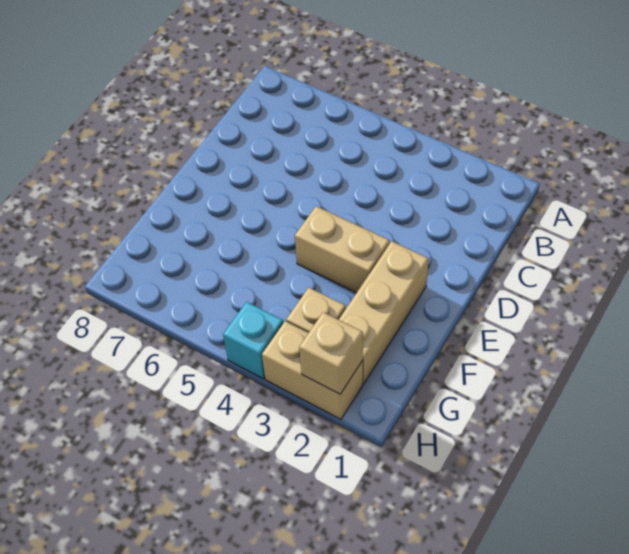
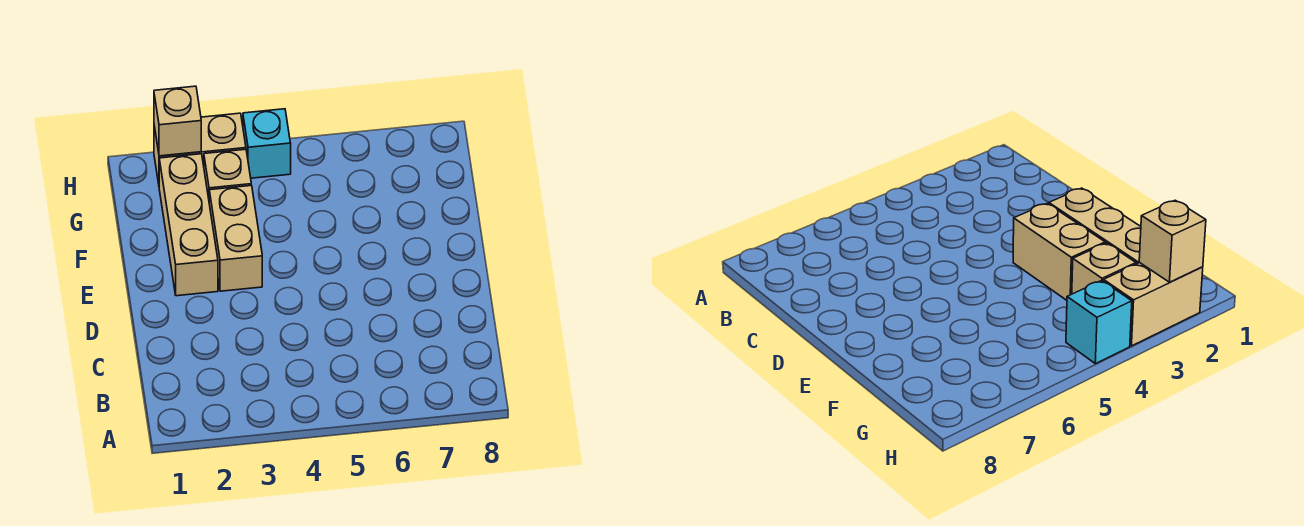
tan brick E3:E4 level 1 -> tan brick E3:F3 level 1

